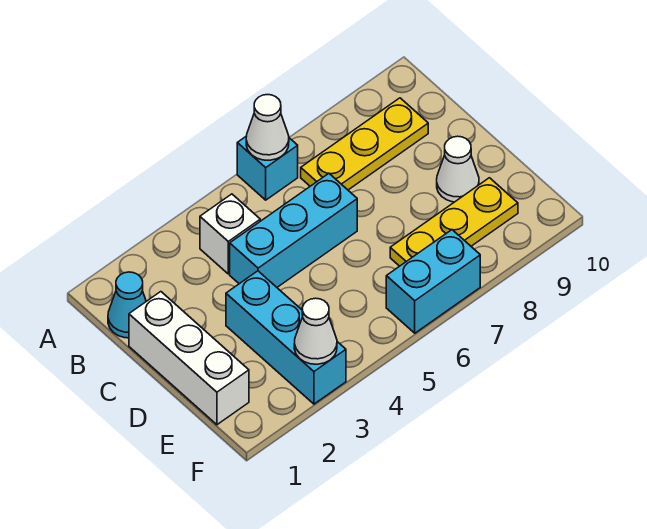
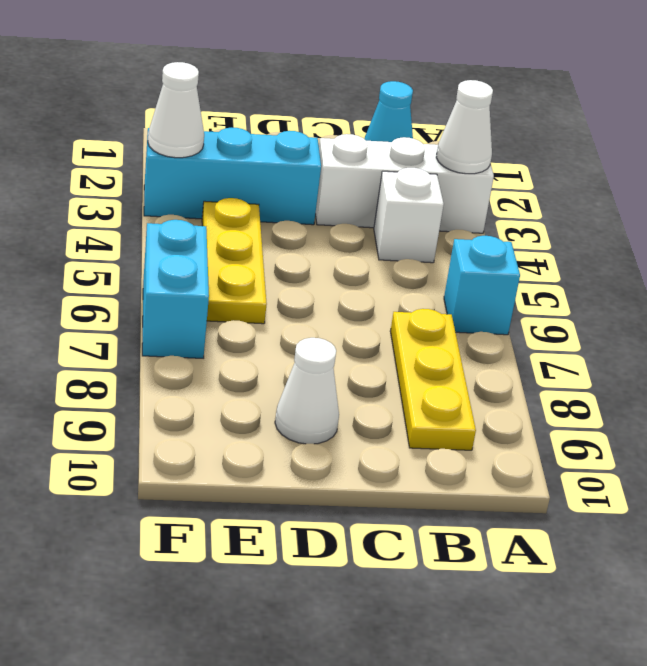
white cone A6 level 2 -> white cone A3 level 2
white brick C1:E1 level 1 -> white brick A3:C3 level 1
cyan brick C4:C6 level 1 -> none
yellow plate E7:E9 level 1 -> yellow plate E4:E6 level 1

